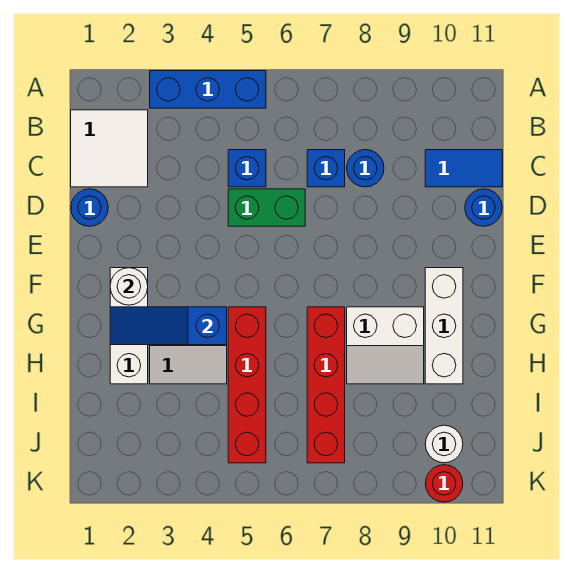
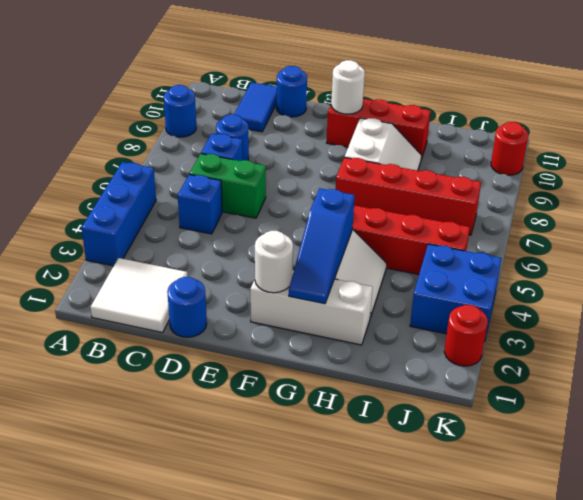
none -> blue round brick A9 level 1
green brick D5:D6 level 1 -> green brick C6:D6 level 1
white brick F10:H10 level 1 -> red brick F10:H10 level 1
none -> blue brick J3:K4 level 1
white round brick J10 level 1 -> white round brick F10 level 2
none -> red round brick K2 level 1

